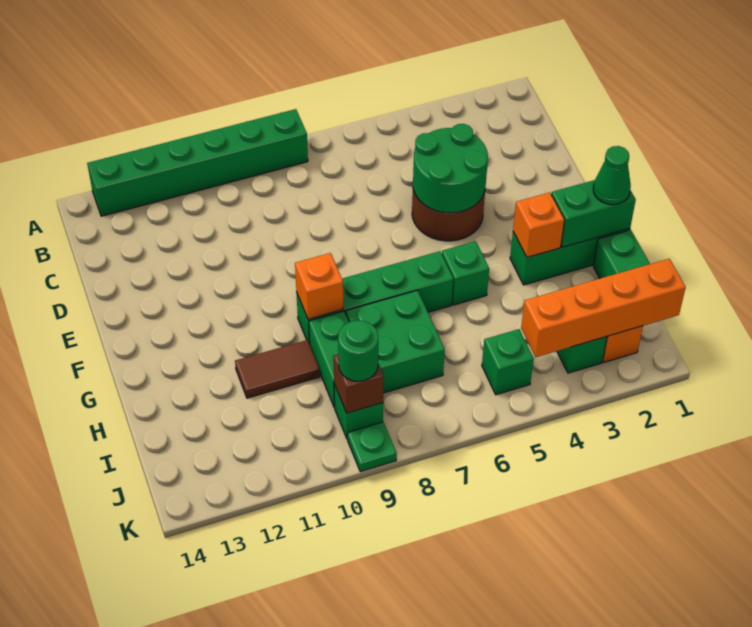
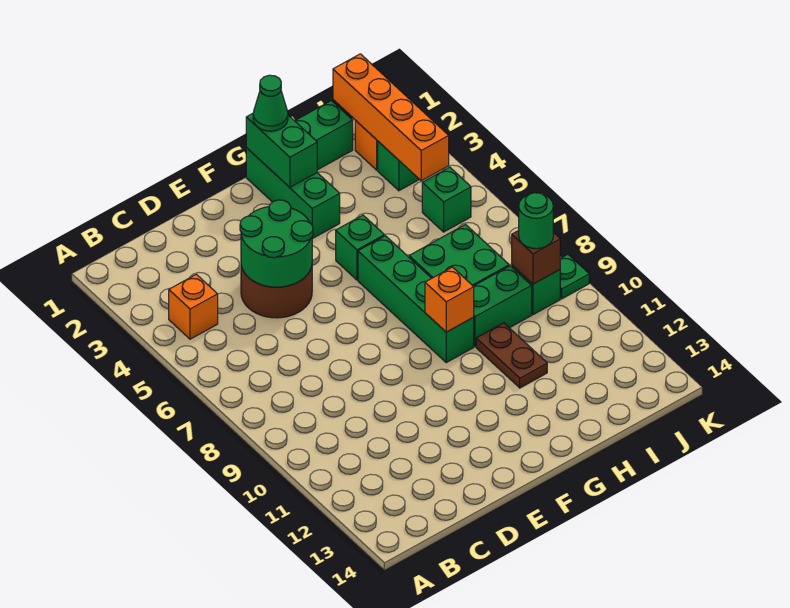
green brick A8:A13 level 1 -> none
orange brick G3 level 2 -> orange brick B4 level 1
brown tile H10:H11 level 1 -> brown plate H10:H11 level 1

